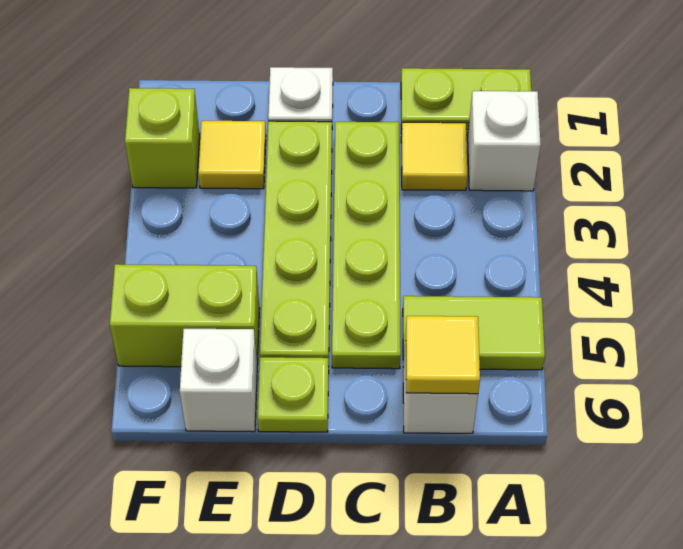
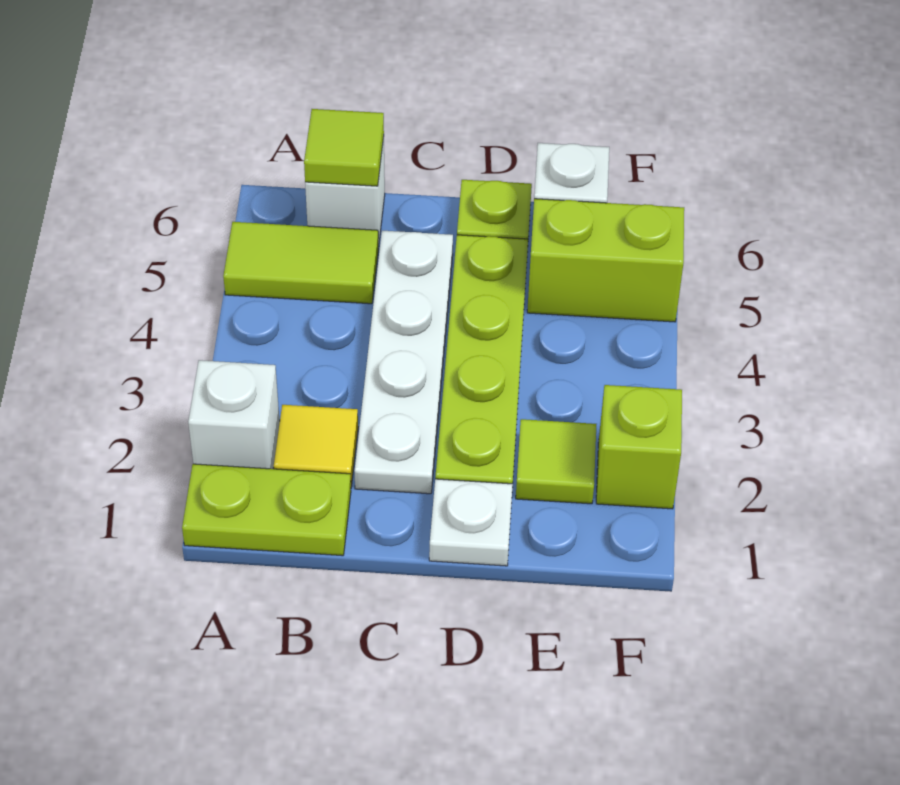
yellow tile B6 level 2 -> lime tile B6 level 2
lime plate C2:C5 level 1 -> white plate C2:C5 level 1
yellow tile E2 level 1 -> lime tile E2 level 1

